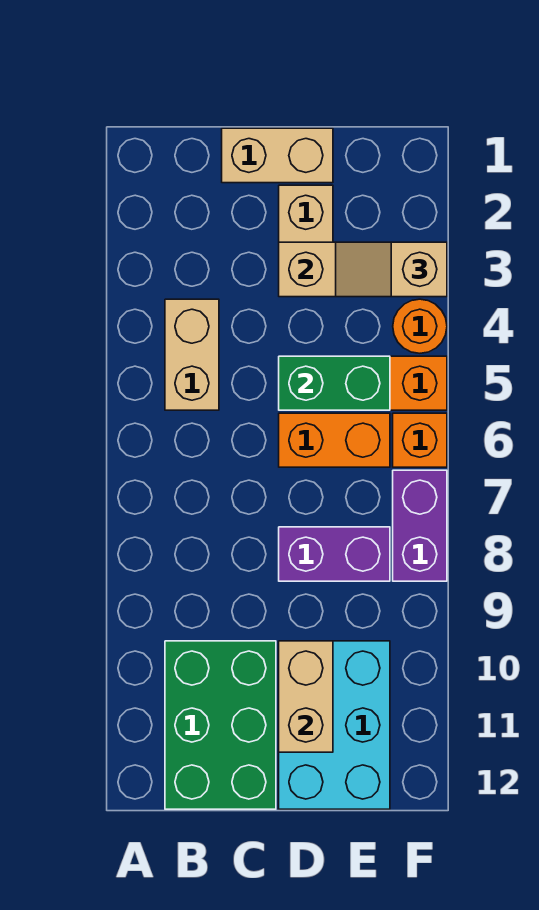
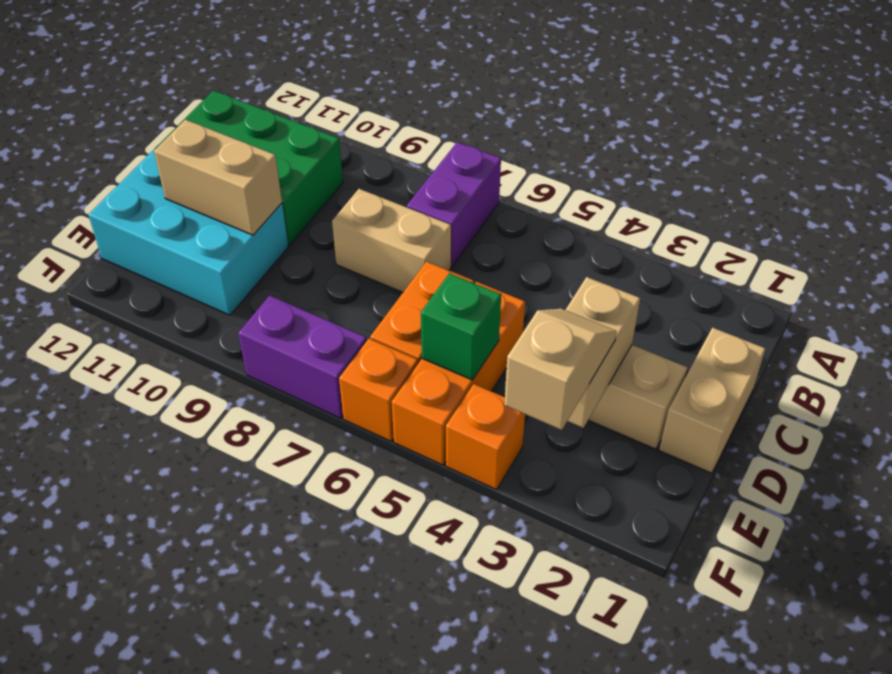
tan brick B4:B5 level 1 -> tan brick C7:C8 level 1
green brick D5:E5 level 2 -> green brick E5 level 2
purple brick D8:E8 level 1 -> purple brick A7:B7 level 1
orange round brick F4 level 1 -> orange brick F4 level 1

